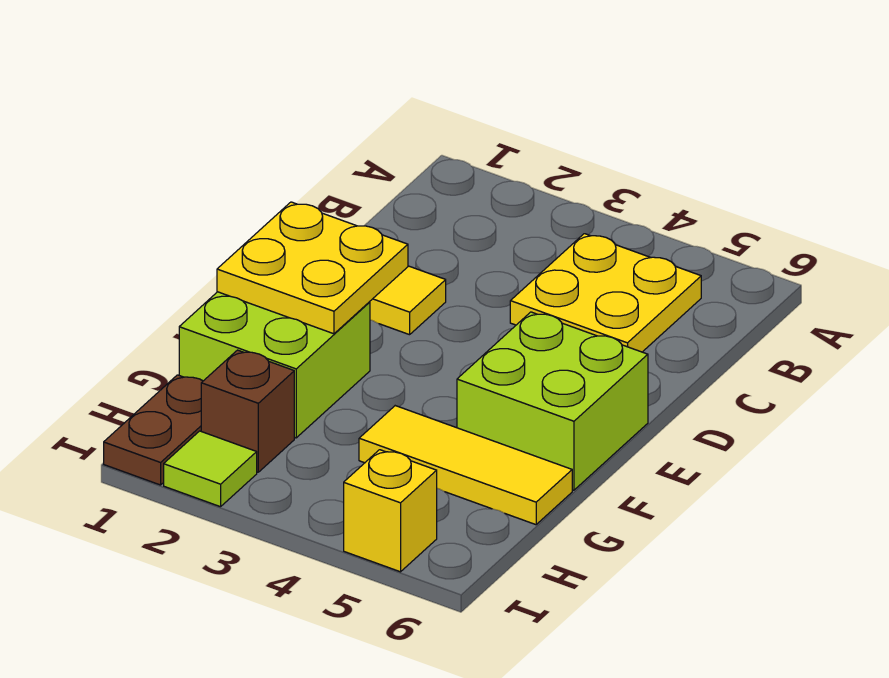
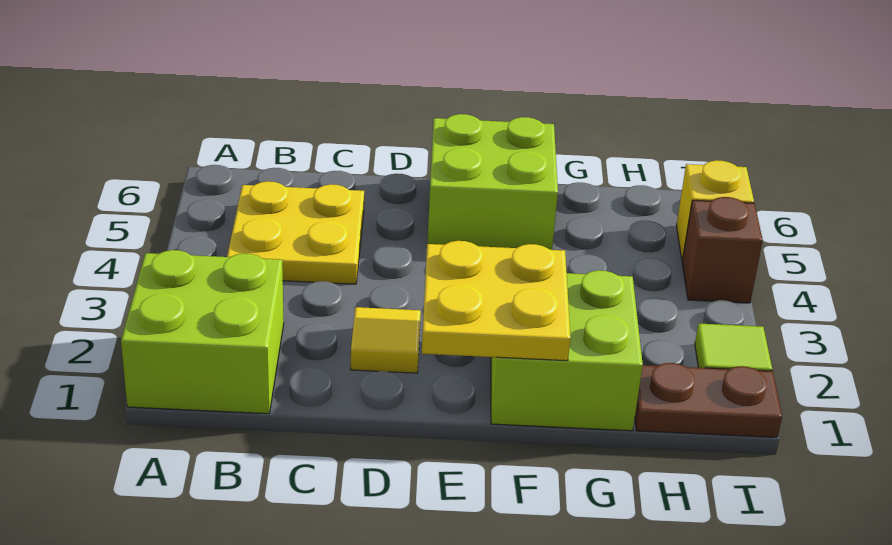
none -> lime brick A1:B2 level 1
yellow tile G4:G6 level 1 -> none
brown brick H2 level 1 -> brown brick I4 level 1

